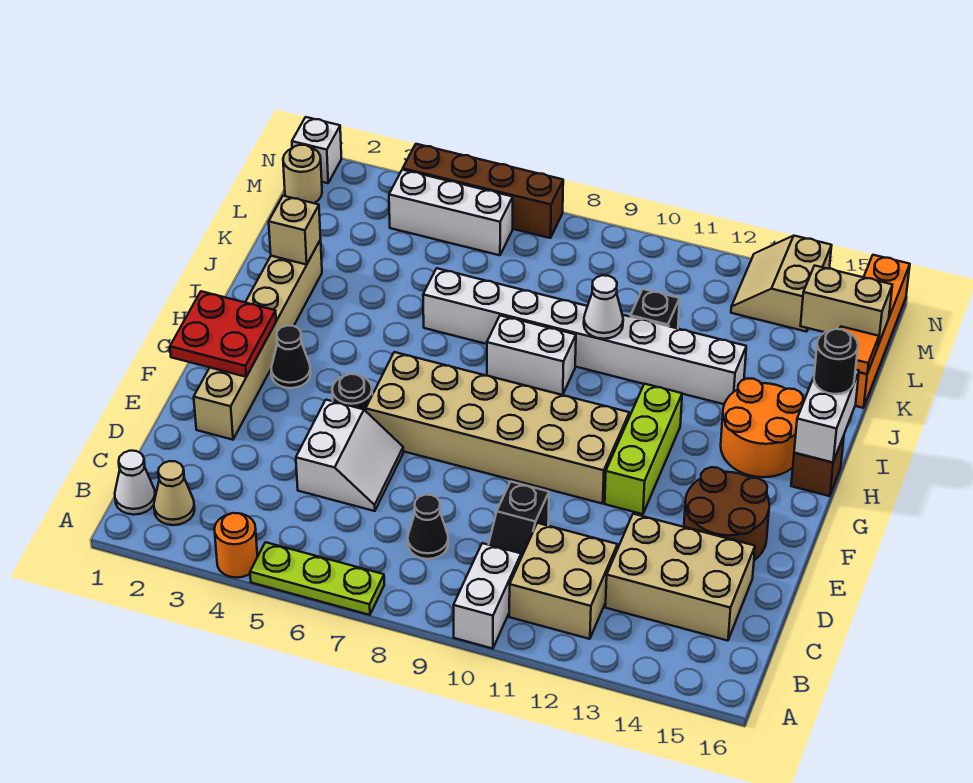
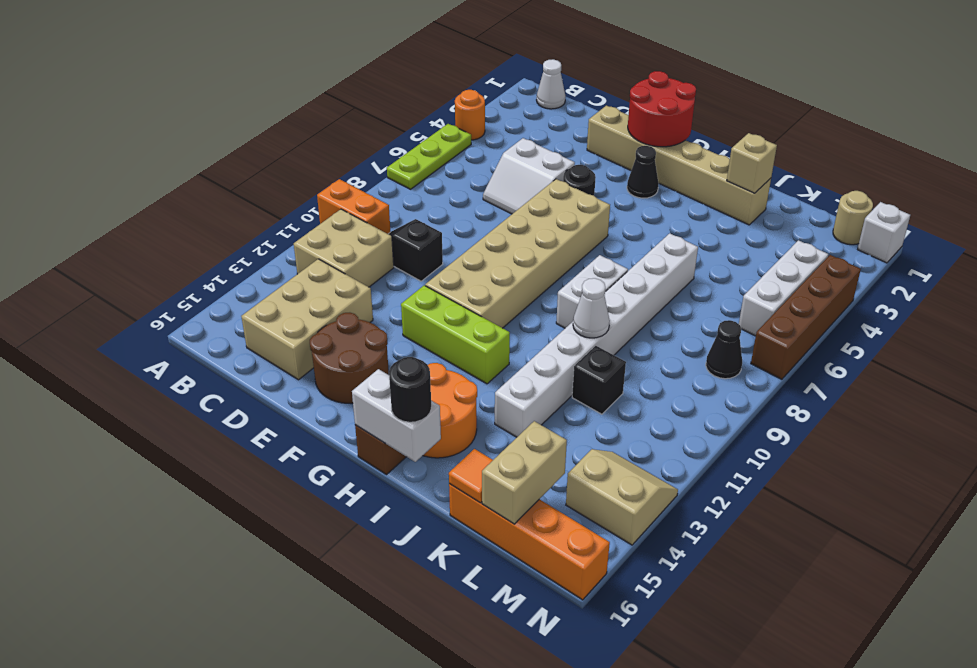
white brick A10:B10 level 1 -> orange brick A10:B10 level 1
tan cone B2 level 1 -> none
black cone C8 level 1 -> black cone M8 level 1
red plate F1:G2 level 2 -> red round brick F1:G2 level 2

